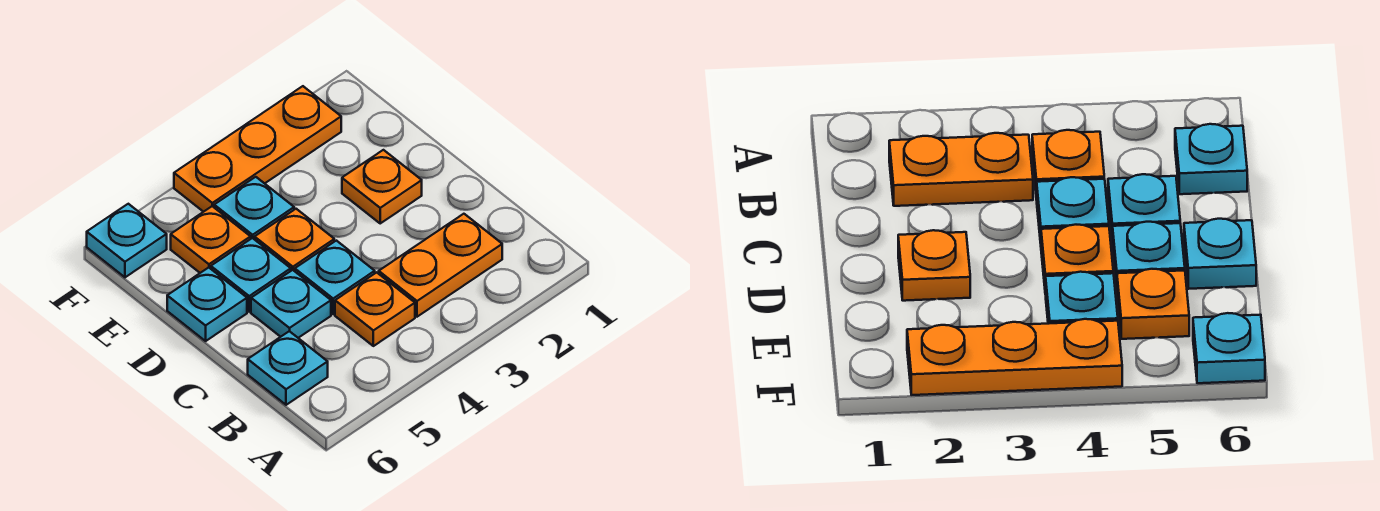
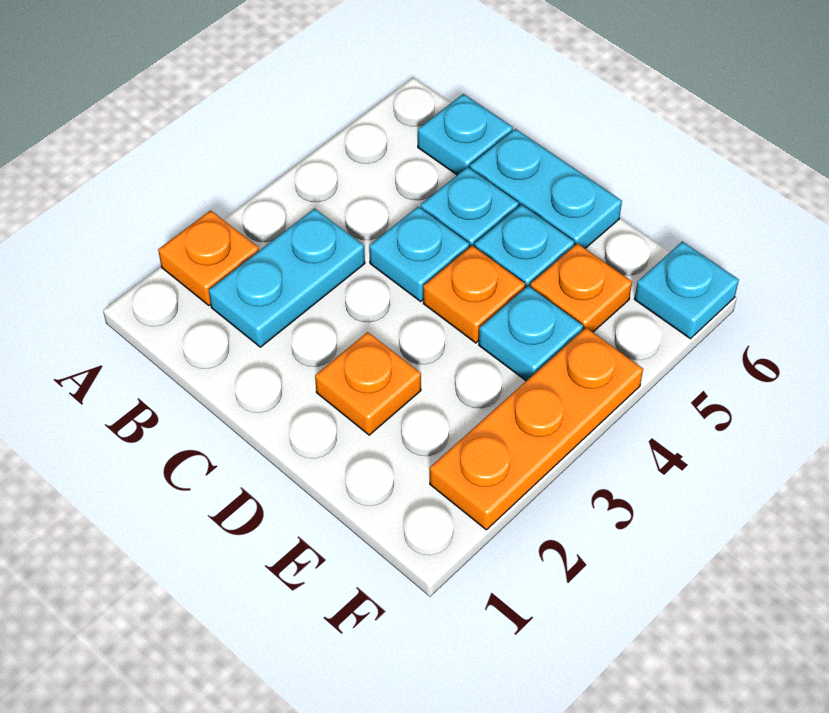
orange plate B2:B3 level 1 -> cyan plate B2:B3 level 1
orange plate B4 level 1 -> orange plate A2 level 1
cyan plate D6 level 1 -> cyan plate C6:D6 level 1

